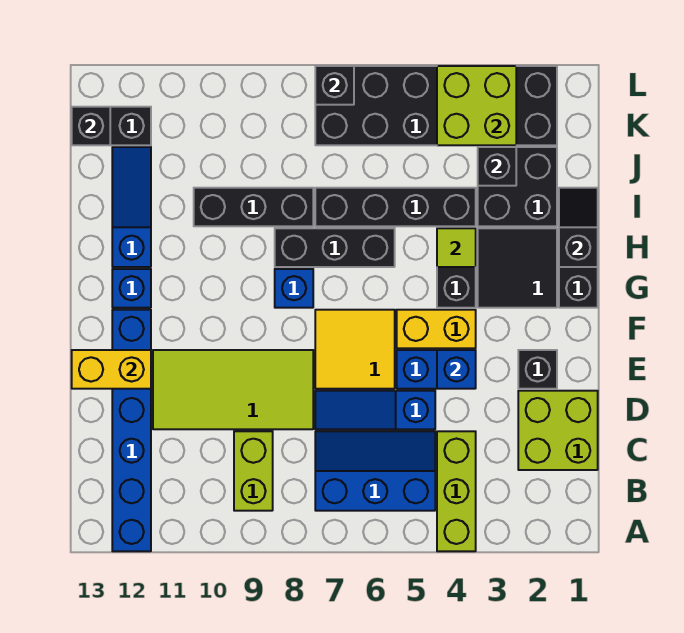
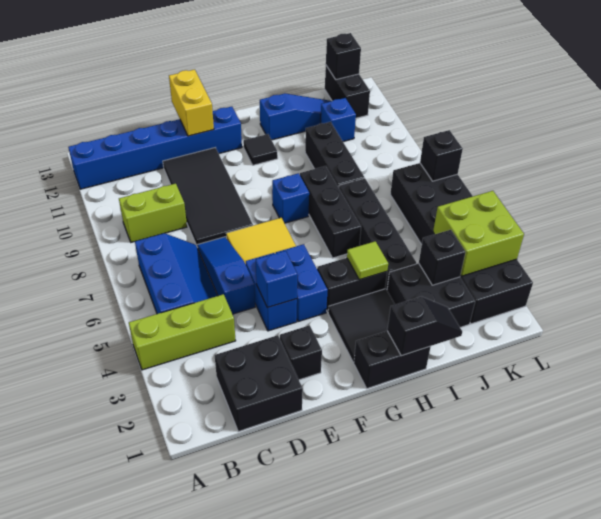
lime brick C1:D2 level 1 -> black brick C1:D2 level 1
lime tile D8:E11 level 1 -> black tile D8:E11 level 1
yellow brick F4:F5 level 1 -> blue brick F4:F5 level 1
none -> black tile G11 level 1
blue brick G12 level 1 -> blue brick J11 level 1

